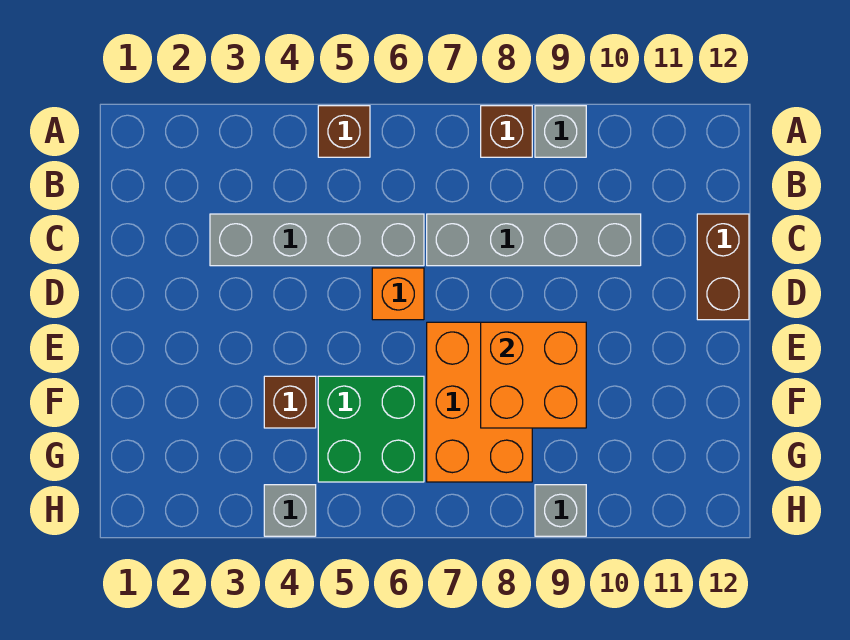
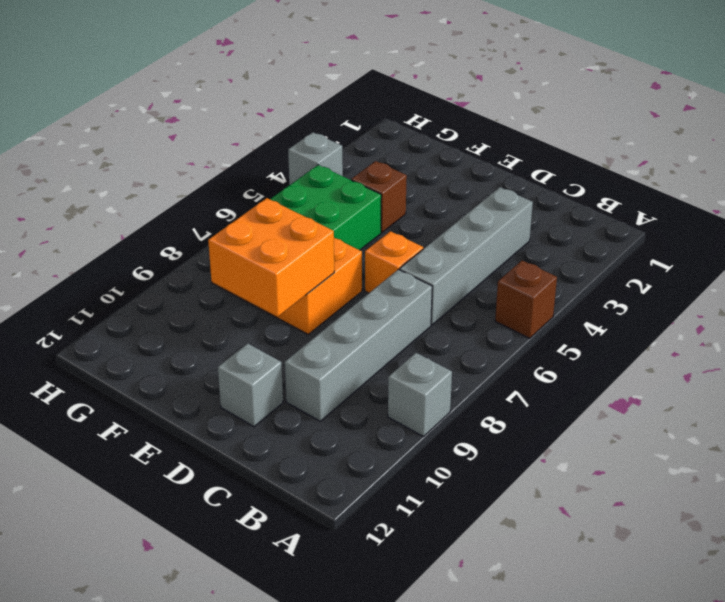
brown brick A8 level 1 -> none
brown brick C12:D12 level 1 -> none
grey brick H9 level 1 -> grey brick D11 level 1

